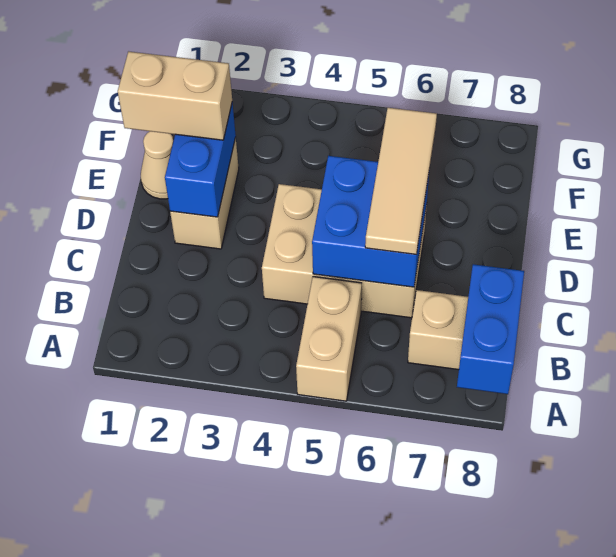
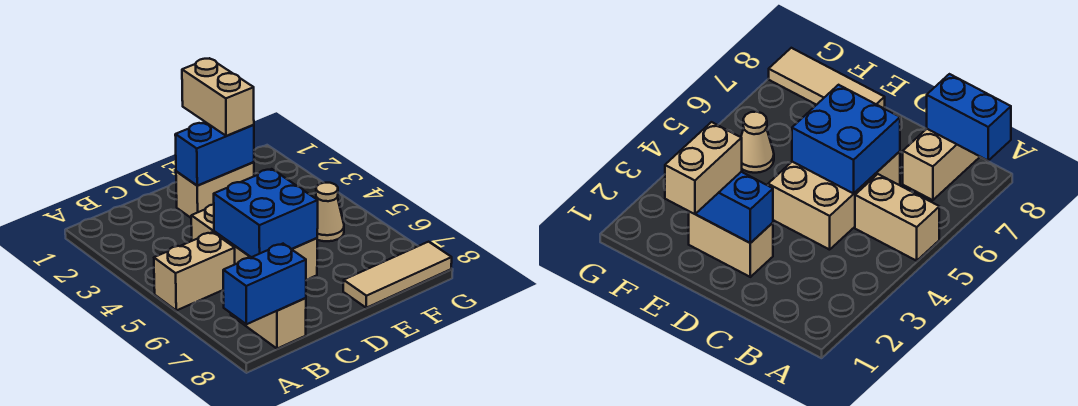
tan tile C6:E6 level 3 -> tan tile E8:G8 level 1
tan cone E1 level 1 -> tan cone F5 level 1

